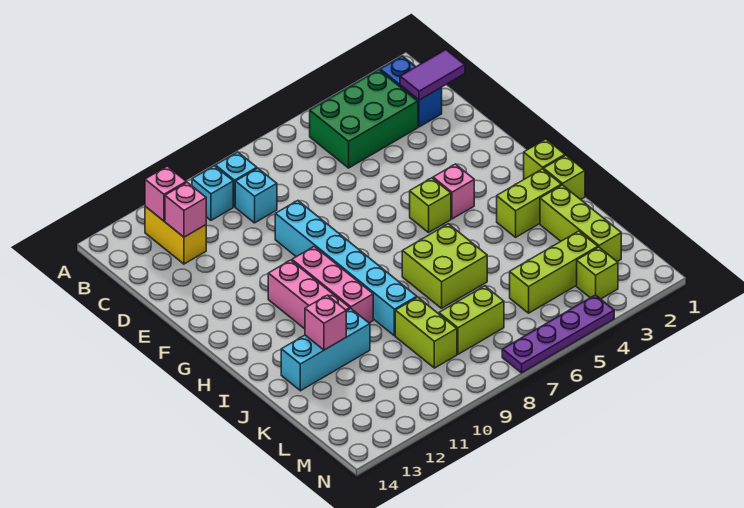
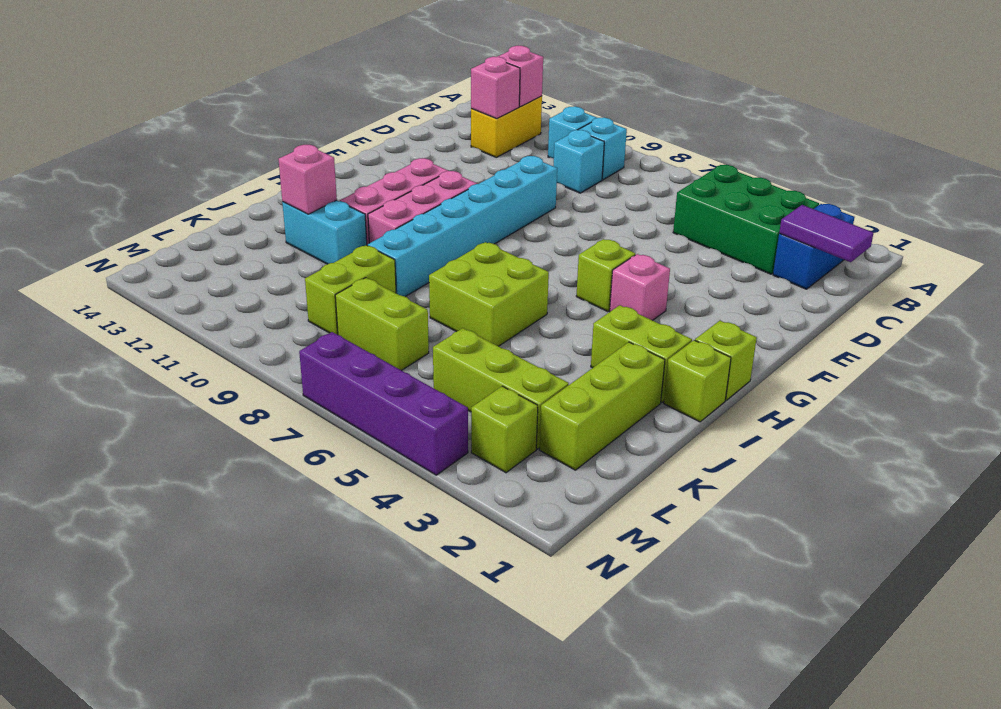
cyan brick J11:J13 level 1 -> cyan brick J11:J12 level 1
purple plate N4:N7 level 1 -> purple brick N4:N7 level 1

